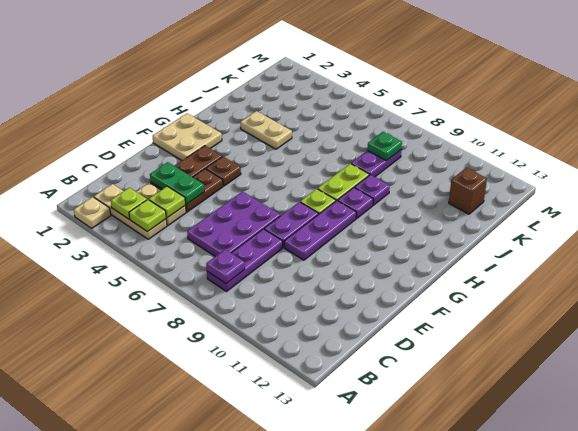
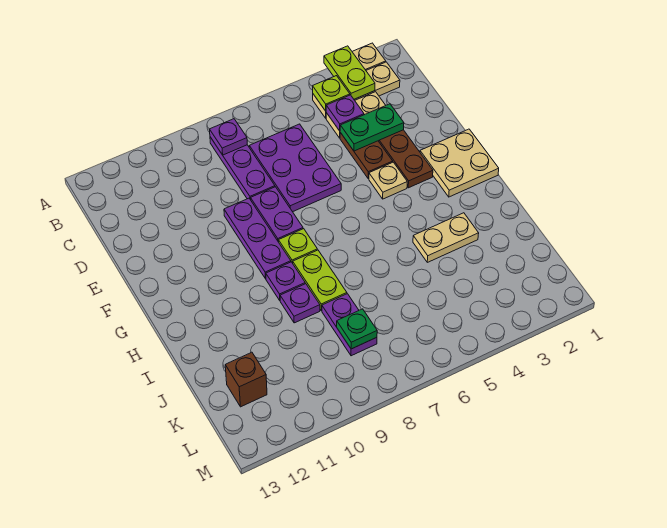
lime plate B3 level 2 -> lime plate A3:B3 level 2
lime plate C4 level 2 -> purple plate C4 level 2
brown plate F4 level 1 -> tan plate F4 level 1

